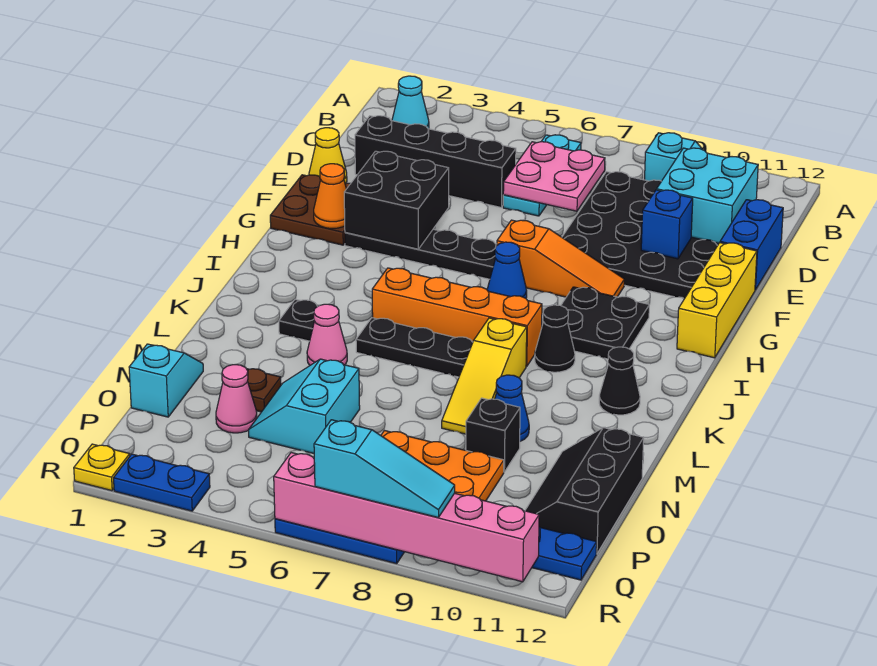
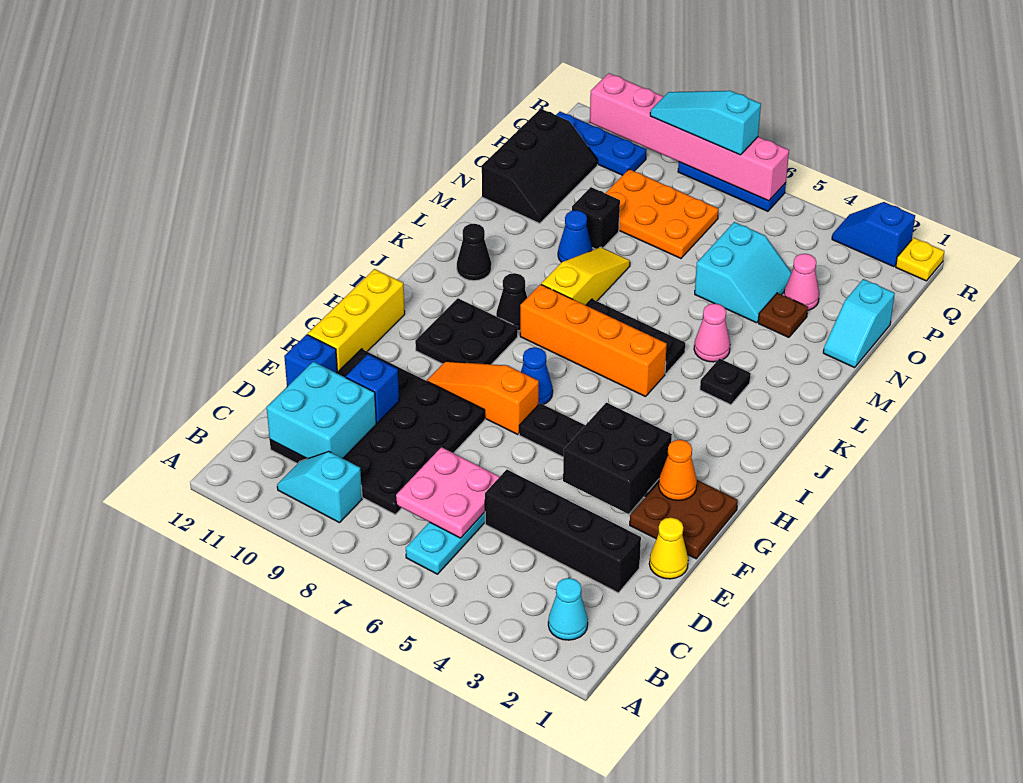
blue brick D12:E12 level 1 -> blue brick E12 level 1
blue plate R2:R3 level 1 -> blue slope R2:R3 level 1 top 2

